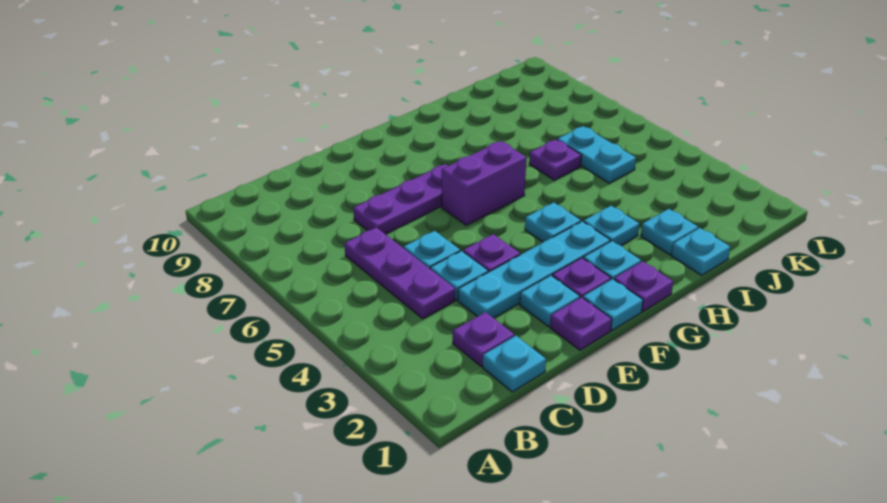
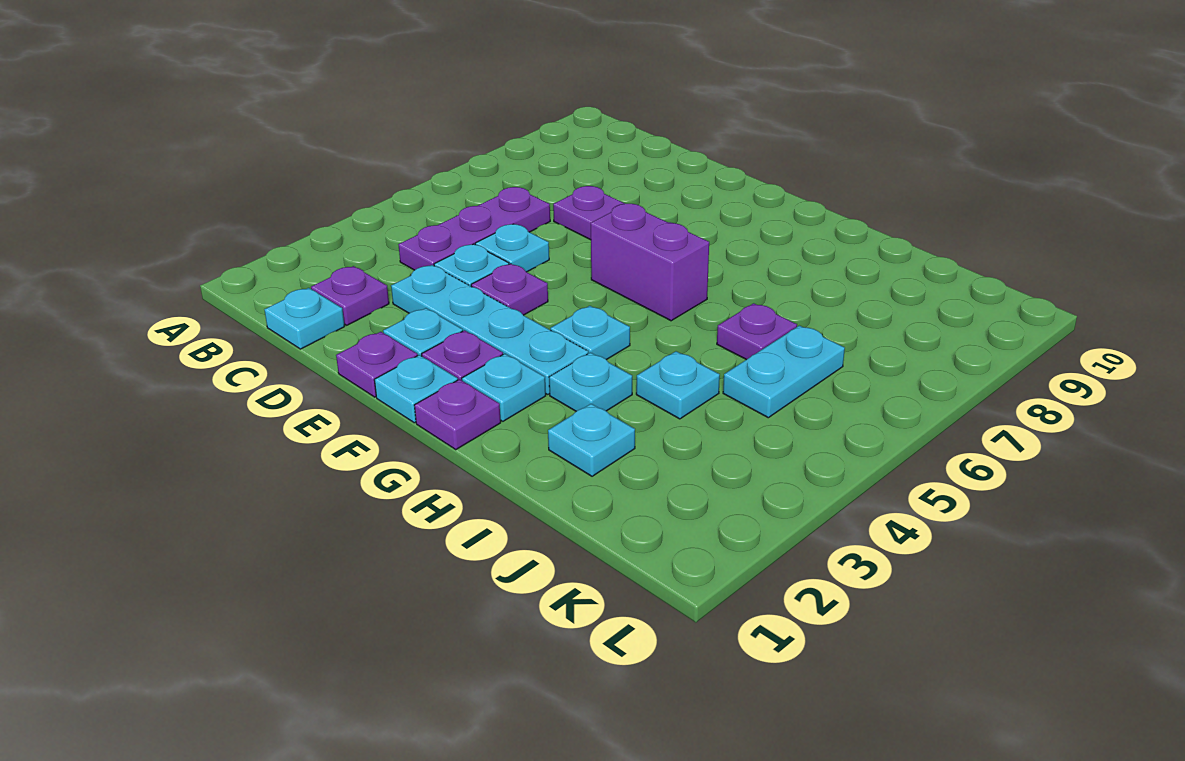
cyan plate I1 level 1 -> cyan plate I4 level 1

